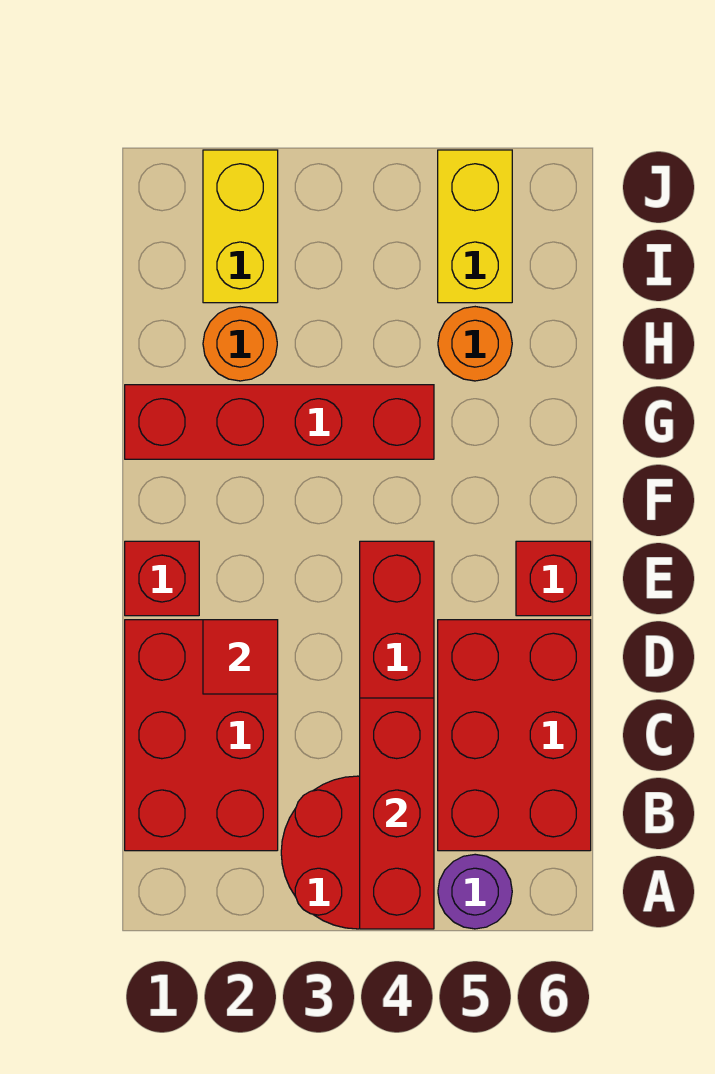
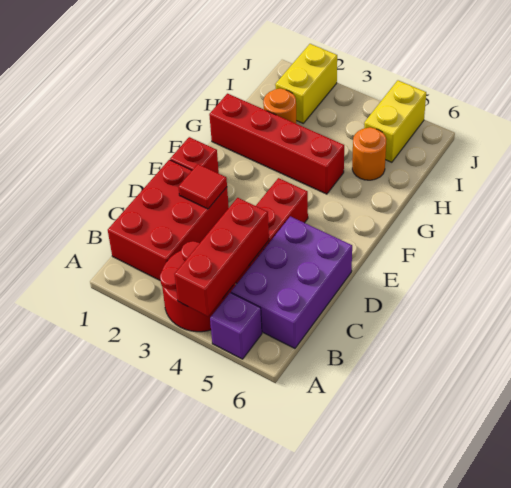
purple round brick A5 level 1 -> purple brick A5 level 1
red brick B5:D6 level 1 -> purple brick B5:D6 level 1
red brick E6 level 1 -> none

